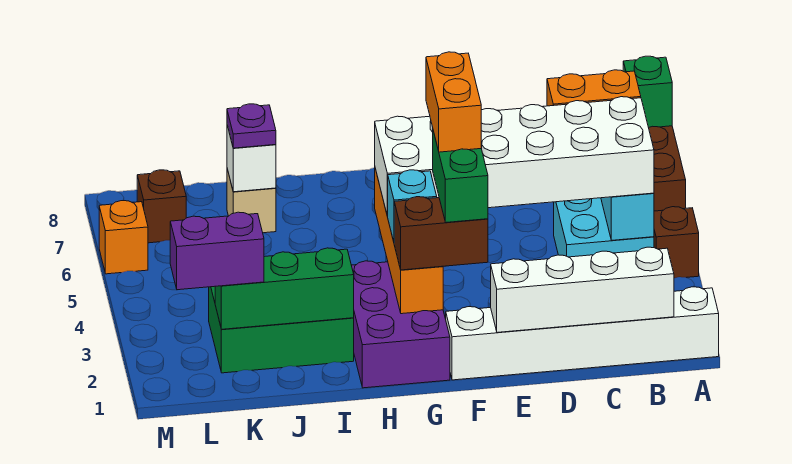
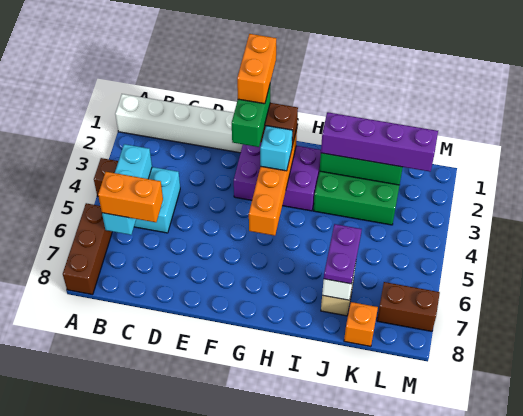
green brick A8 level 2 -> none
white brick B1:E1 level 2 -> none
white brick B4:G5 level 3 -> none
orange brick F3:F4 level 5 -> orange brick F1:F2 level 5
purple brick G1:H3 level 1 -> purple brick F2:H3 level 1
purple plate J7 level 3 -> purple plate J6:J7 level 3
purple brick K2:L2 level 3 -> purple brick I2:L2 level 3
brown brick L7 level 1 -> brown brick L7:M7 level 1
orange brick M6 level 1 -> orange brick K8 level 1

